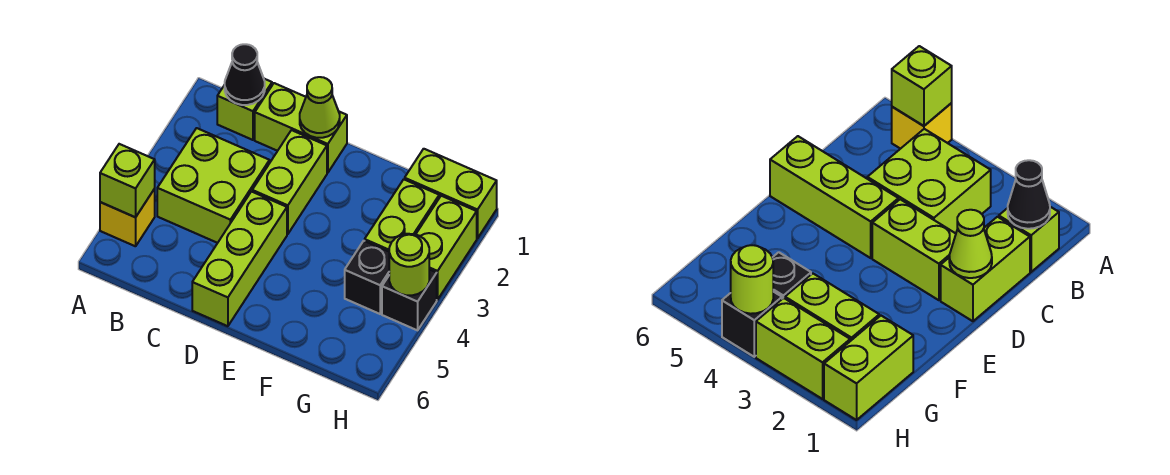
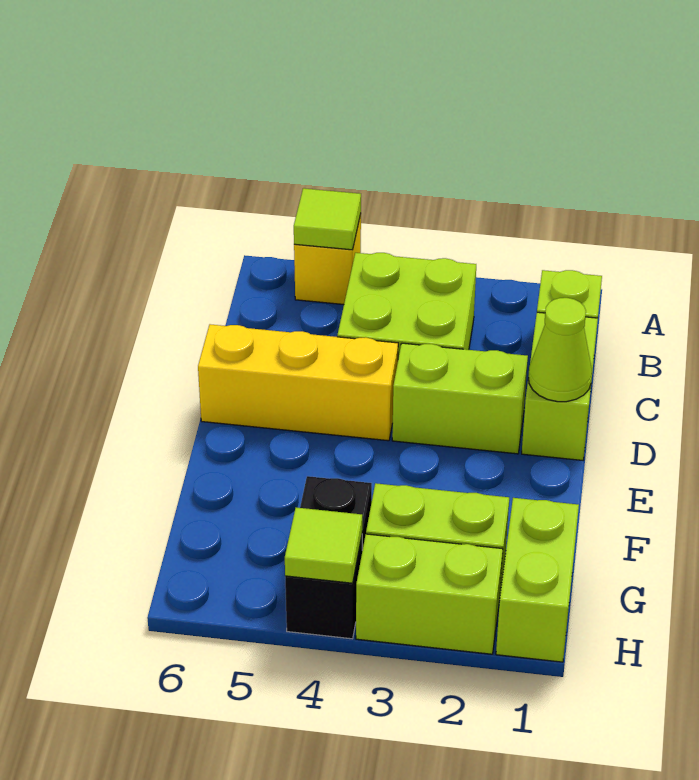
lime brick A5 level 2 -> lime tile A5 level 2
black cone B1 level 2 -> none
lime brick D4:D6 level 1 -> yellow brick D4:D6 level 1
lime round brick H4 level 2 -> lime tile H4 level 2

